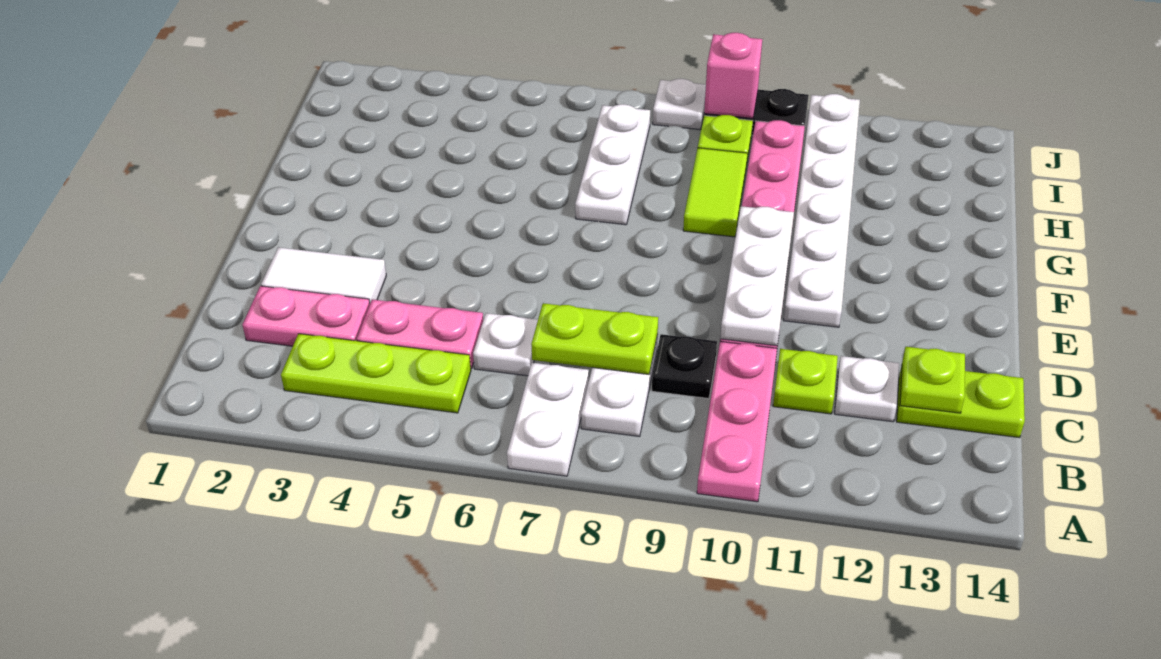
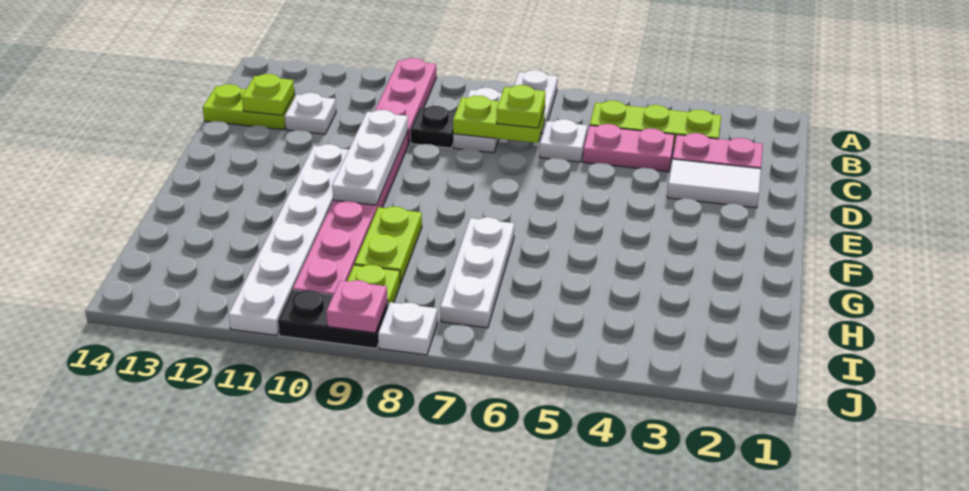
lime plate C11 level 1 -> lime plate C7 level 3
lime tile G9:H9 level 1 -> lime plate G9:H9 level 1
pink brick J9 level 2 -> pink plate J9 level 2

